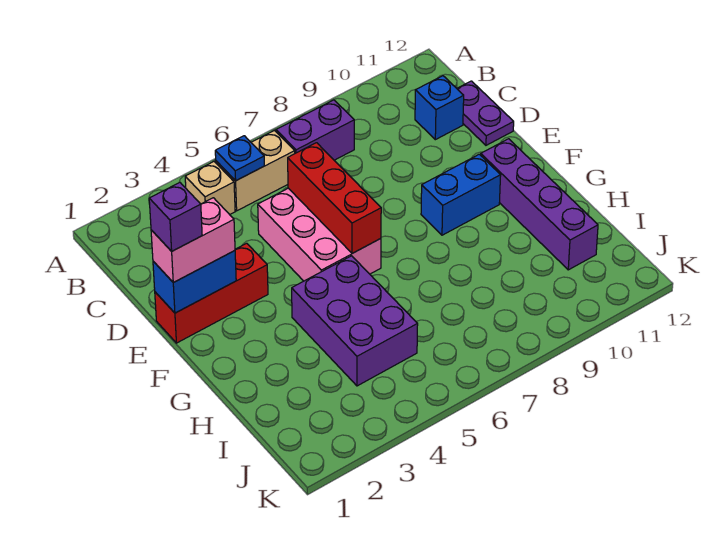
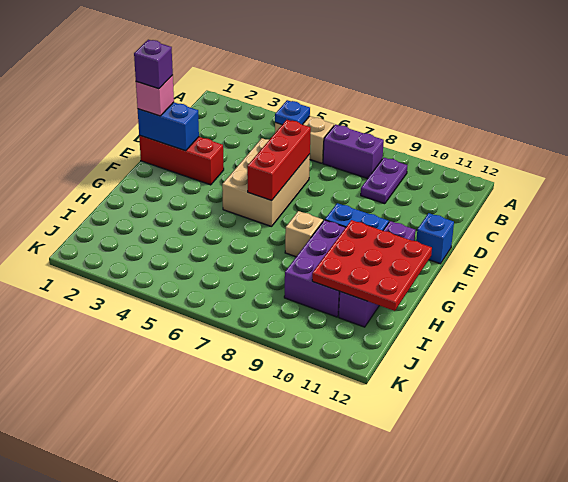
tan brick B4 level 1 -> tan brick G8 level 1
blue brick C11 level 1 -> blue brick E12 level 1
purple plate C12:D12 level 1 -> purple plate B9:C9 level 1
pink brick D5:F6 level 1 -> tan brick D5:F6 level 1
pink brick E1:E2 level 3 -> pink brick E1 level 3
purple brick G4:I5 level 1 -> purple brick G9:I10 level 1
none -> red plate G10:I12 level 2

